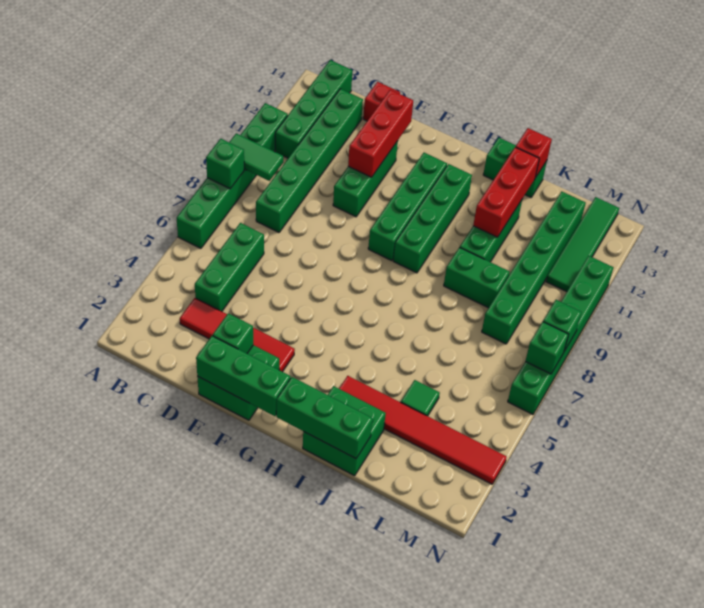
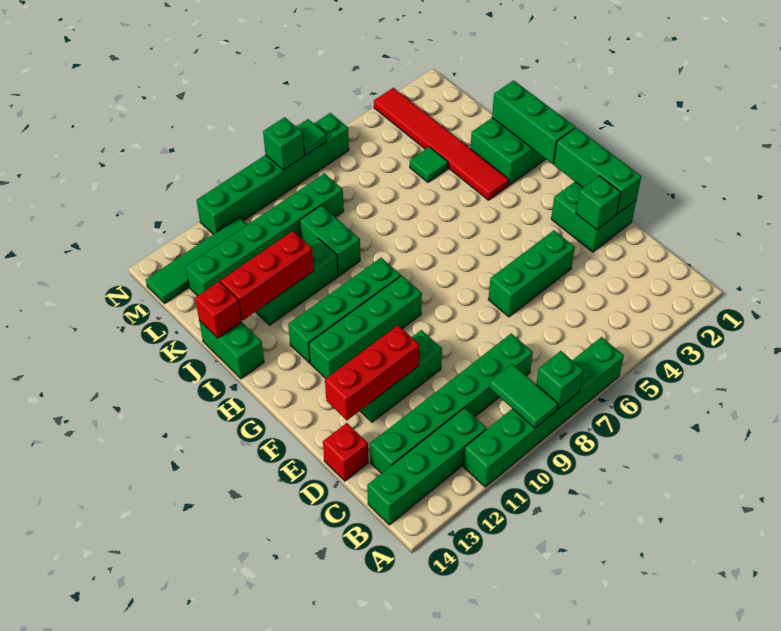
red tile C3:F3 level 1 -> none
green brick C4:C6 level 1 -> green brick E4:E6 level 1
green brick N7 level 2 -> green tile N7 level 2

